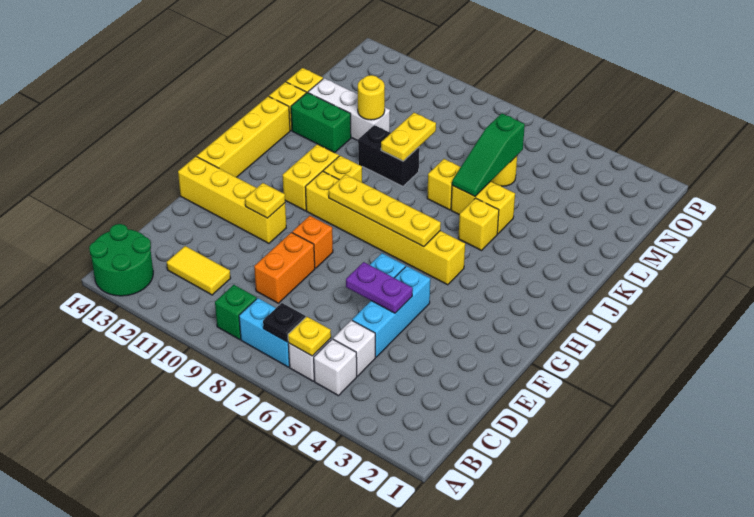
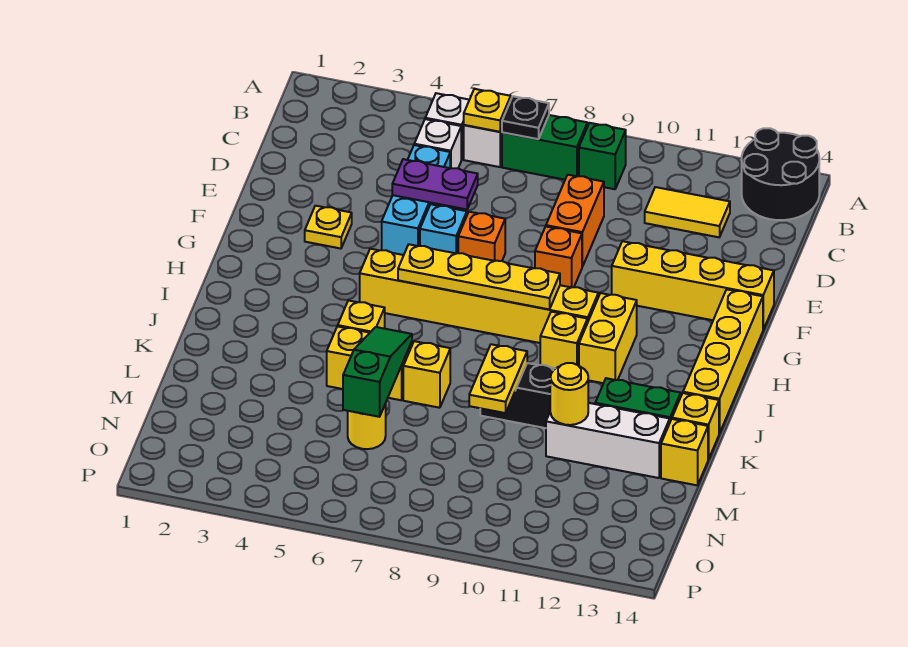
green round brick A13:B14 level 1 -> black round brick A13:B14 level 1
cyan brick B7:B8 level 1 -> green brick B7:B8 level 1
none -> orange brick F7 level 1
yellow plate F11 level 2 -> yellow plate F3 level 1

